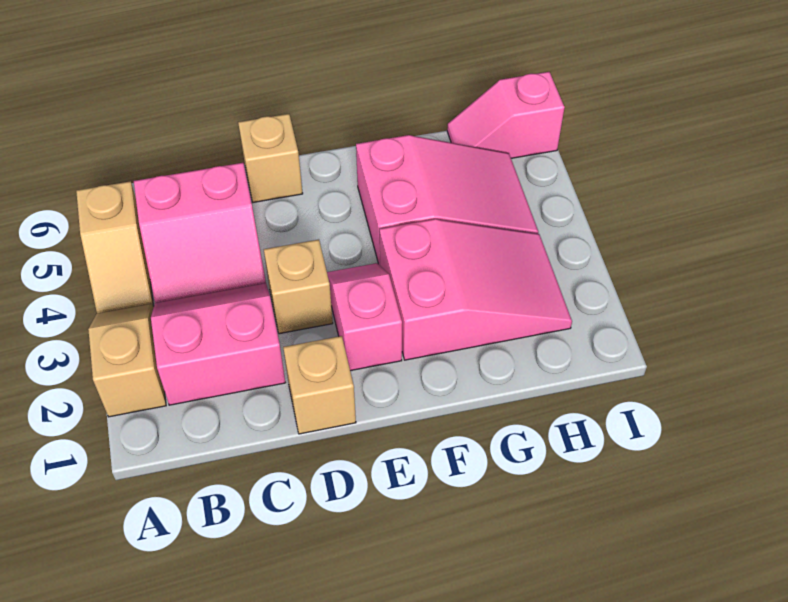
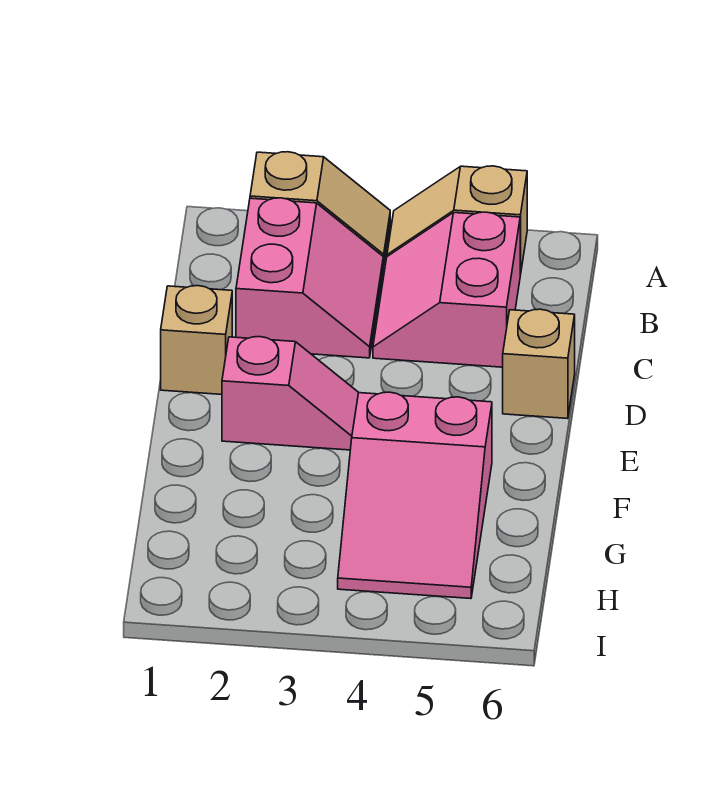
tan brick D3 level 1 -> none
pink slope F2:H3 level 1 top F -> none
pink slope H6:I6 level 1 top I -> none

